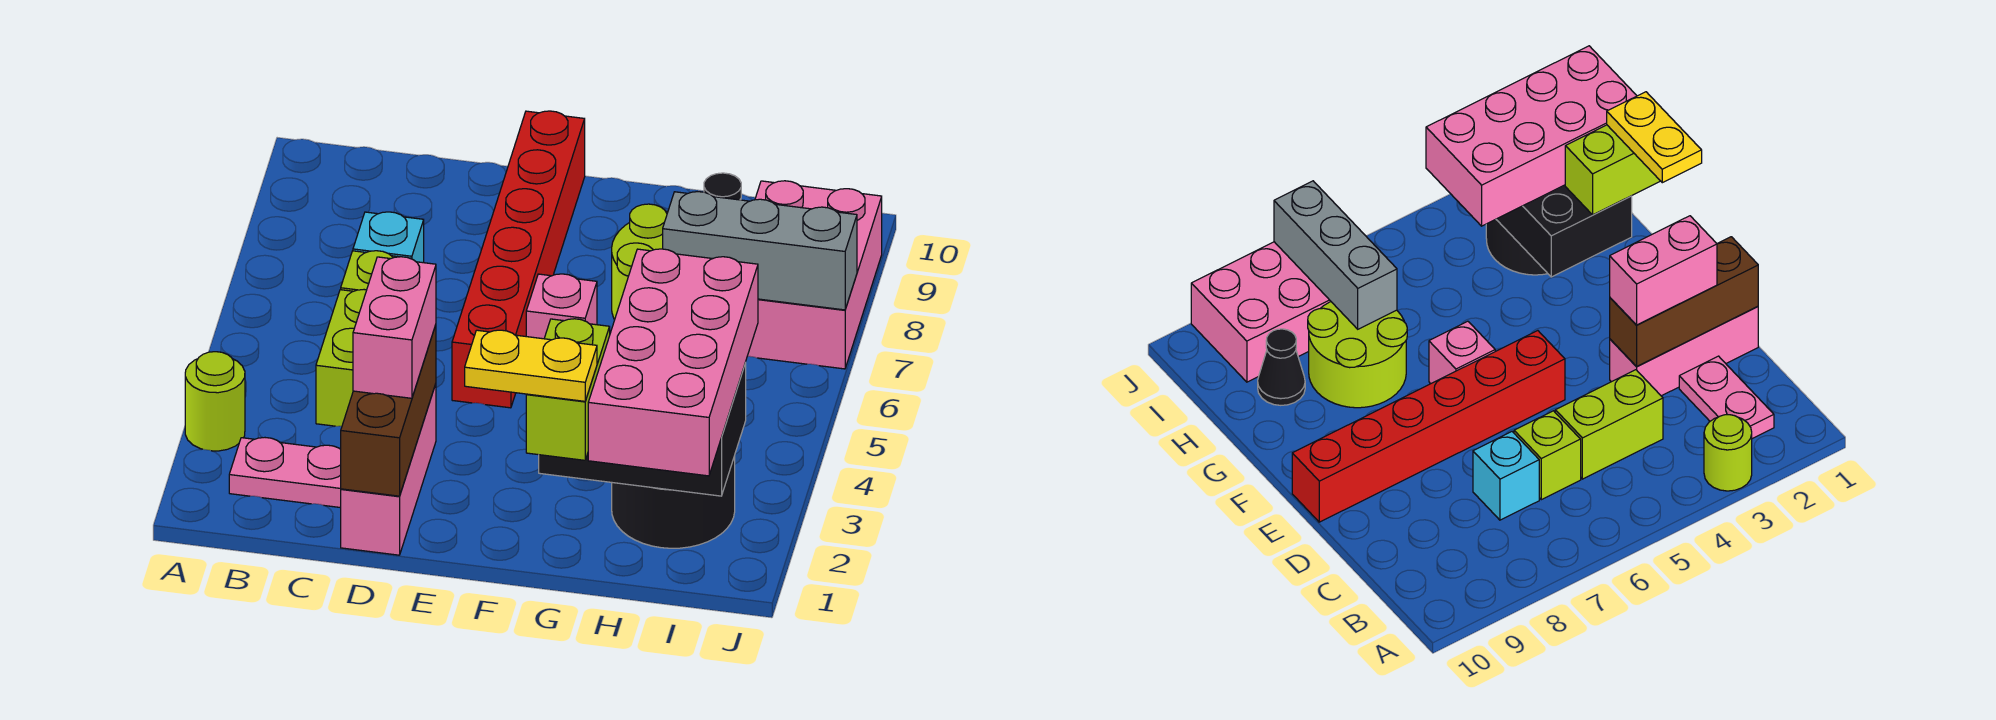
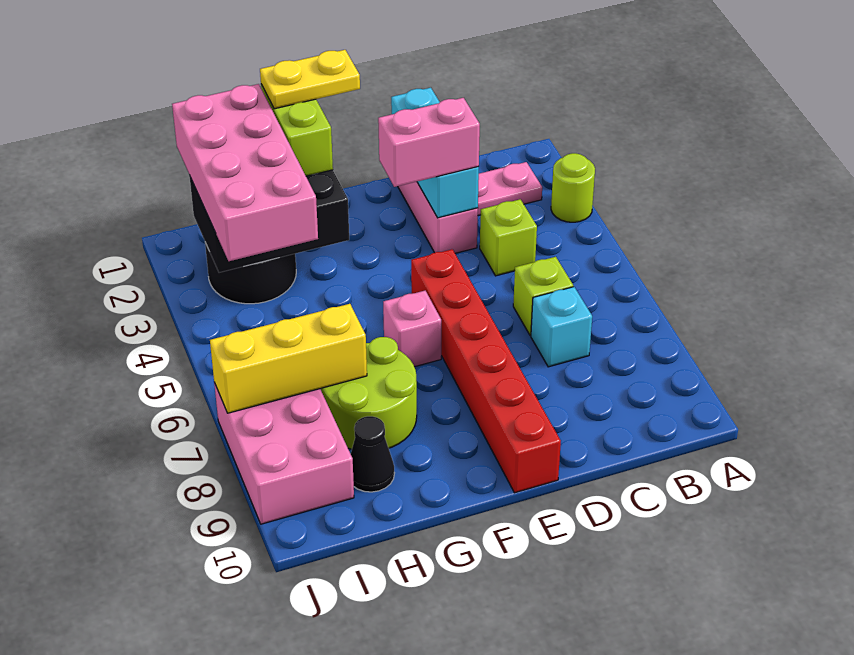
lime brick C4:C5 level 1 -> lime brick C4 level 1
brown brick D1:D3 level 2 -> cyan brick D1:D3 level 2
pink brick D2:D3 level 3 -> pink brick D3:E3 level 3
grey brick H7:J7 level 2 -> yellow brick H7:J7 level 2

